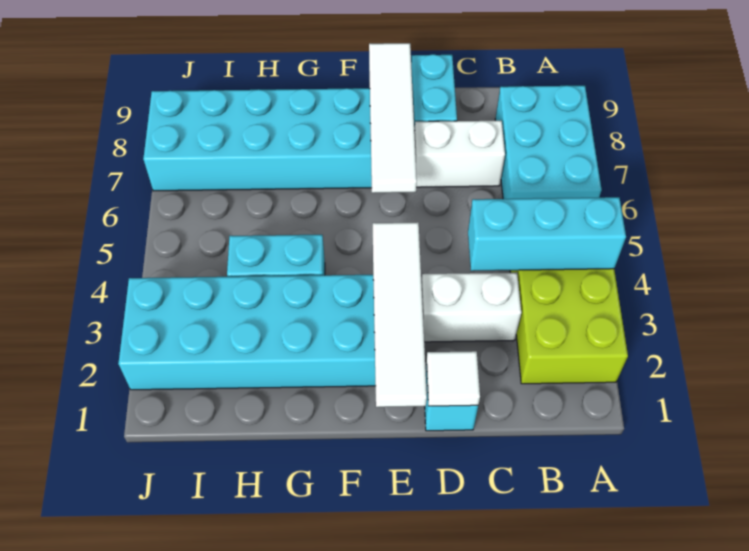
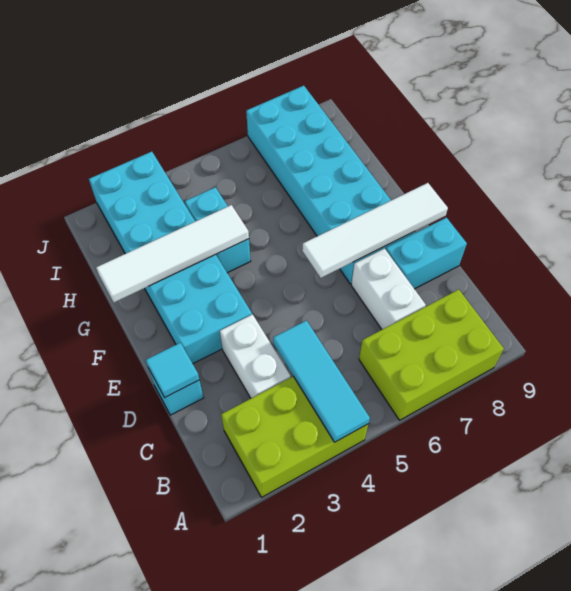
cyan brick A4:C4 level 2 -> cyan tile A4:C4 level 2
cyan brick A6:B8 level 1 -> lime brick A6:B8 level 1
white tile D1 level 2 -> cyan tile D1 level 2
white tile E1:E4 level 2 -> white tile G1:G4 level 2

